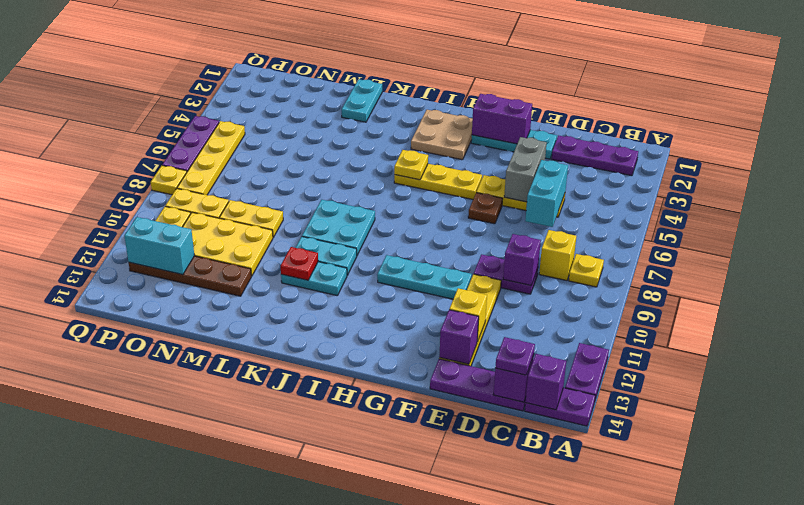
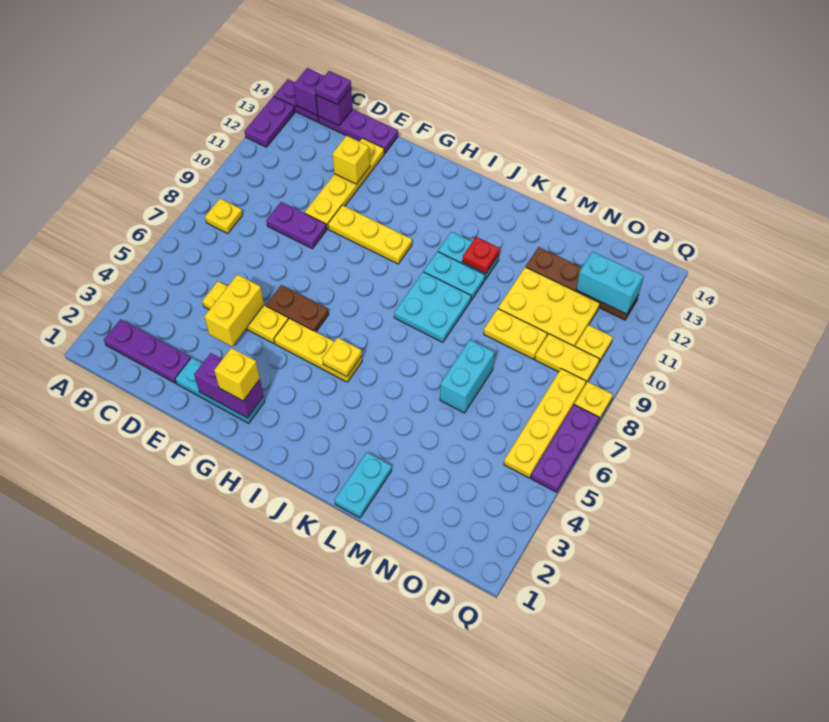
yellow brick C8 level 1 -> yellow brick G2 level 3
cyan brick D5:D6 level 2 -> cyan brick M6:M7 level 1
purple brick D9 level 2 -> none
grey brick E4:E5 level 2 -> yellow brick E4:E5 level 2
purple brick E13 level 2 -> none
brown plate F6 level 1 -> brown plate F6:G6 level 1
cyan plate F10:H10 level 1 -> yellow plate F10:H10 level 1
tan plate H2:I3 level 1 -> none

